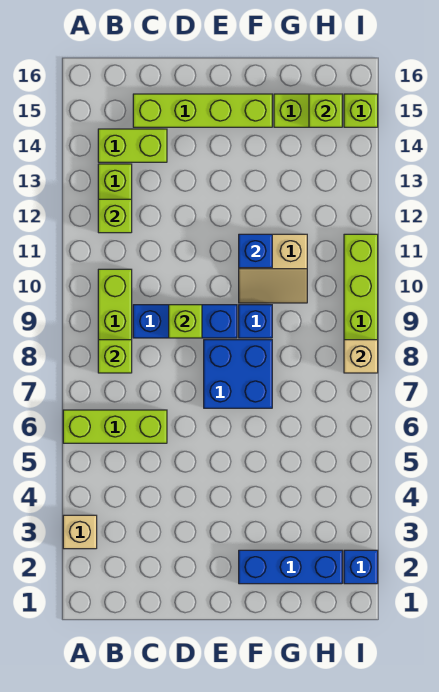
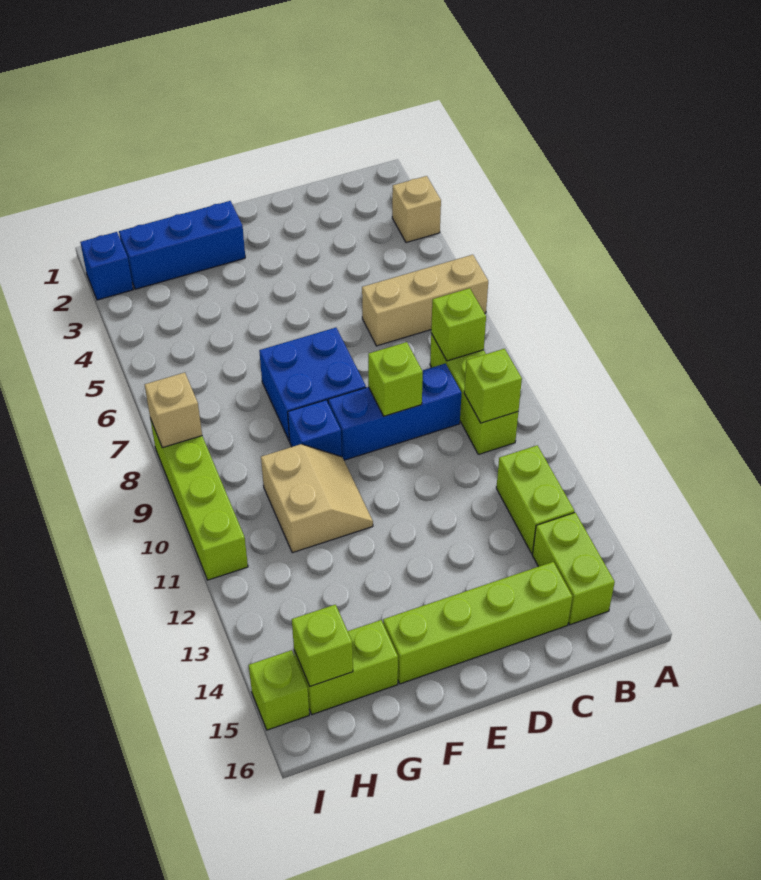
lime brick A6:C6 level 1 -> tan brick A6:C6 level 1
lime brick B12 level 2 -> lime brick B10 level 2
lime brick B14:C14 level 1 -> lime brick B14:B15 level 1
tan slope F10:G11 level 1 top 11 -> tan slope F10:G11 level 1 top G
blue brick F11 level 2 -> none

